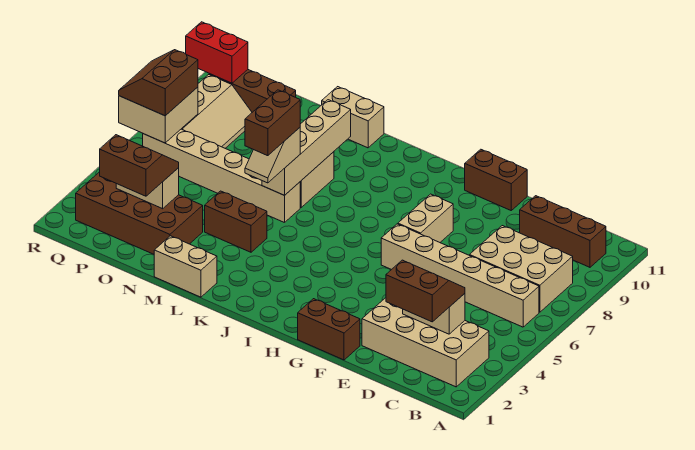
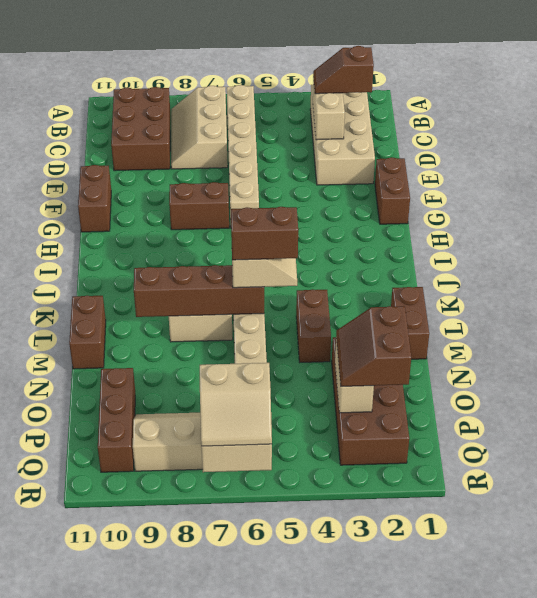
tan brick B7:D8 level 1 -> tan slope B7:D8 level 1 top 7
brown brick B10:D10 level 1 -> brown brick B9:D10 level 1
brown slope C2:D3 level 3 top 2 -> brown slope C2:C3 level 3 top 2
tan brick G7:G8 level 1 -> brown brick G7:G8 level 1
tan brick L1:M1 level 1 -> brown brick L1:M1 level 1
tan brick L6:L9 level 2 -> brown brick L6:L9 level 2
tan brick L11:M11 level 1 -> brown brick L11:M11 level 1
brown slope Q6:R7 level 3 top Q -> tan slope Q6:R7 level 3 top Q
red brick Q10:R10 level 2 -> none

